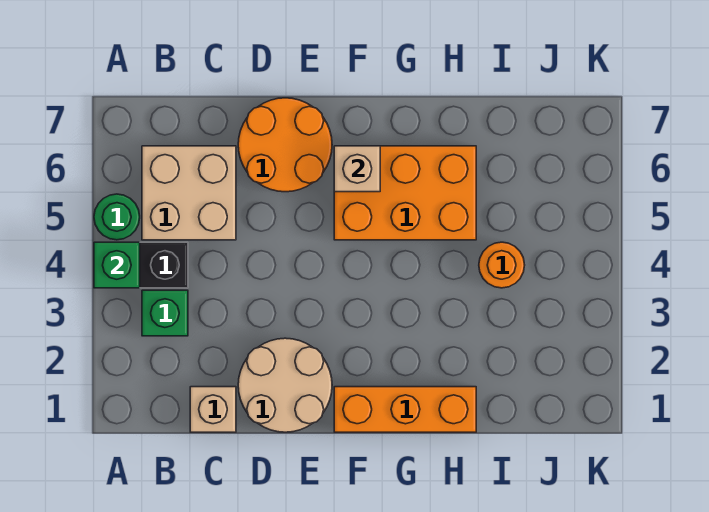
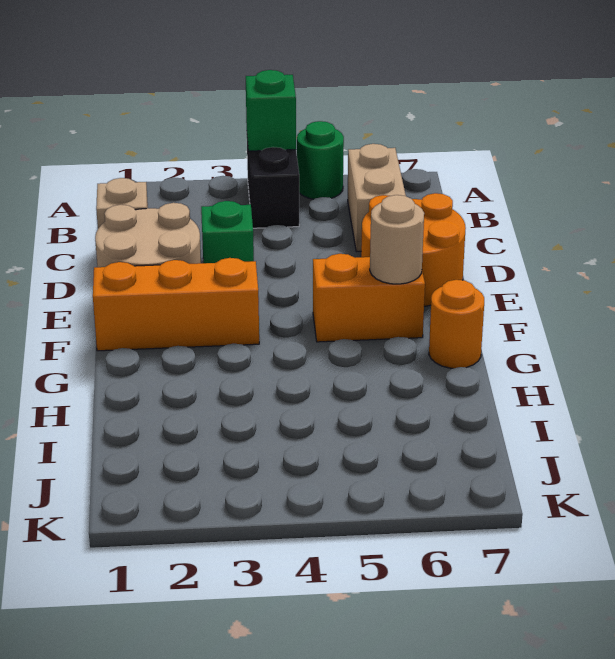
green brick B3 level 1 -> green brick D3 level 1
tan brick B5:C6 level 1 -> tan brick B6:C6 level 1
orange brick F1:H1 level 1 -> orange brick F1:F3 level 1
orange brick F5:H6 level 1 -> orange brick F5:F6 level 1
tan brick F6 level 2 -> tan round brick F6 level 2
orange round brick I4 level 1 -> orange round brick G7 level 1

